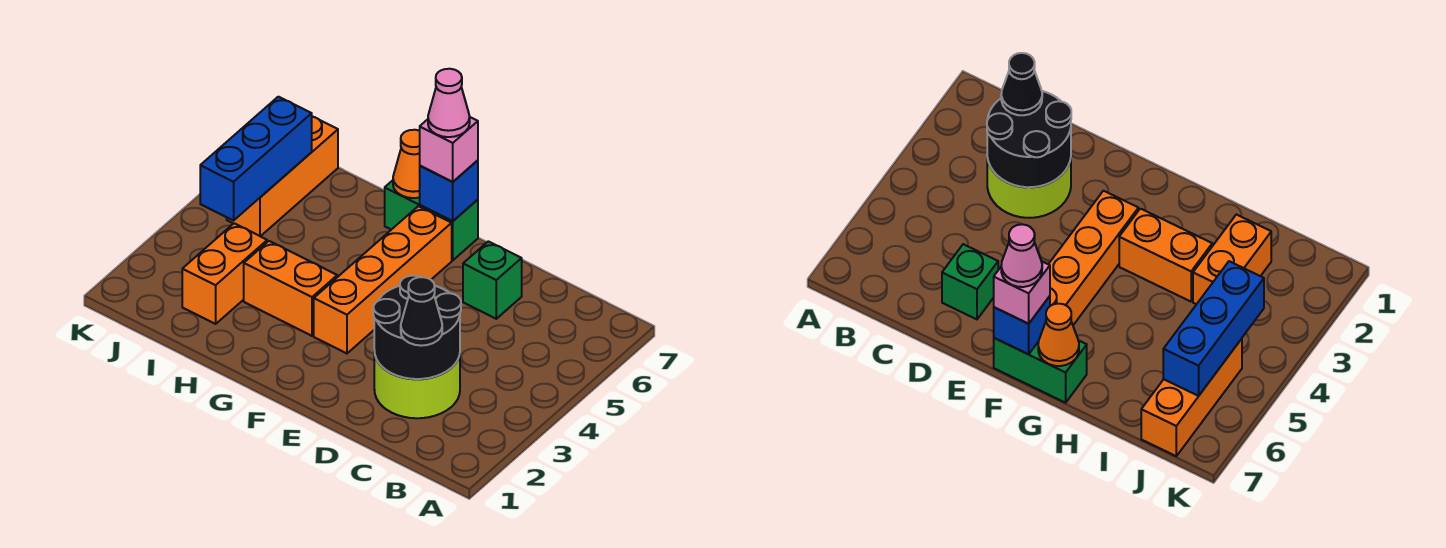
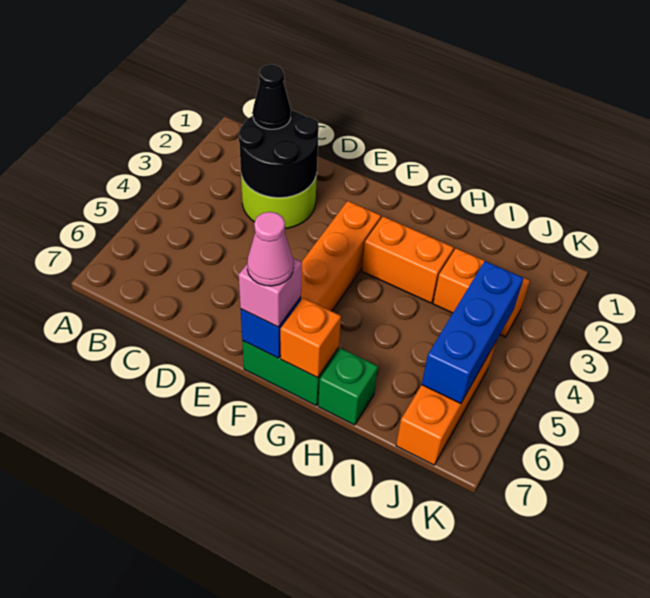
green brick D6 level 1 -> green brick H7 level 1
orange cone G7 level 2 -> orange brick G7 level 2
orange brick I2:I3 level 1 -> orange brick I3:J3 level 1

